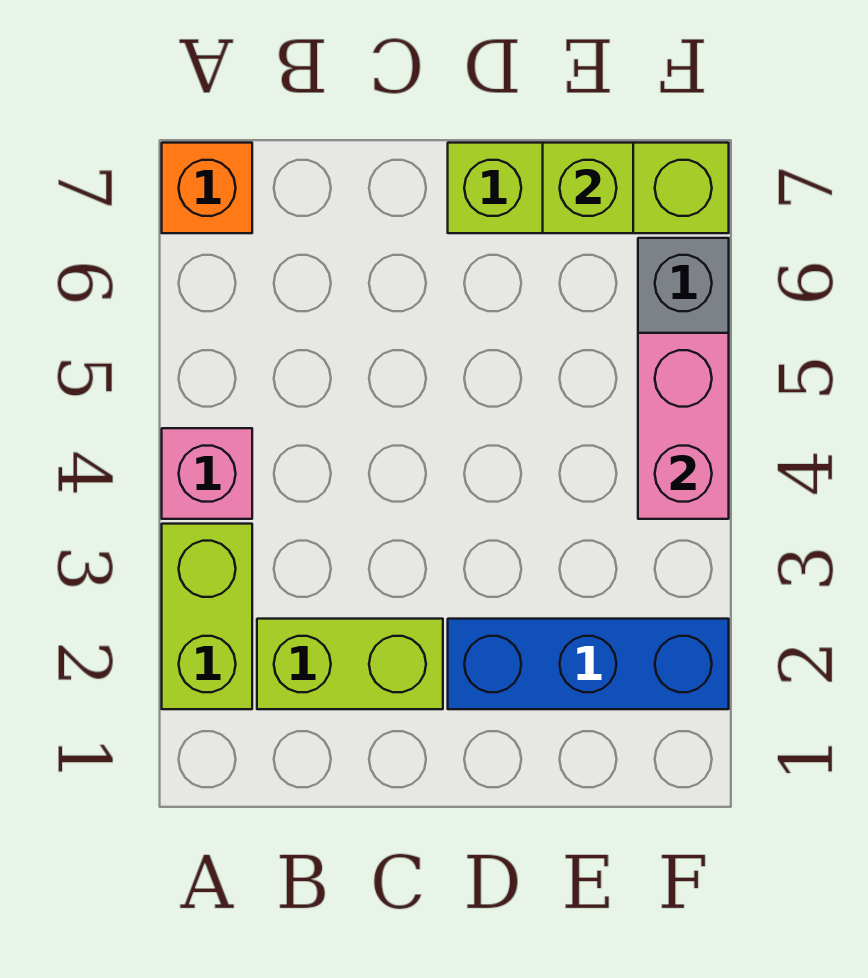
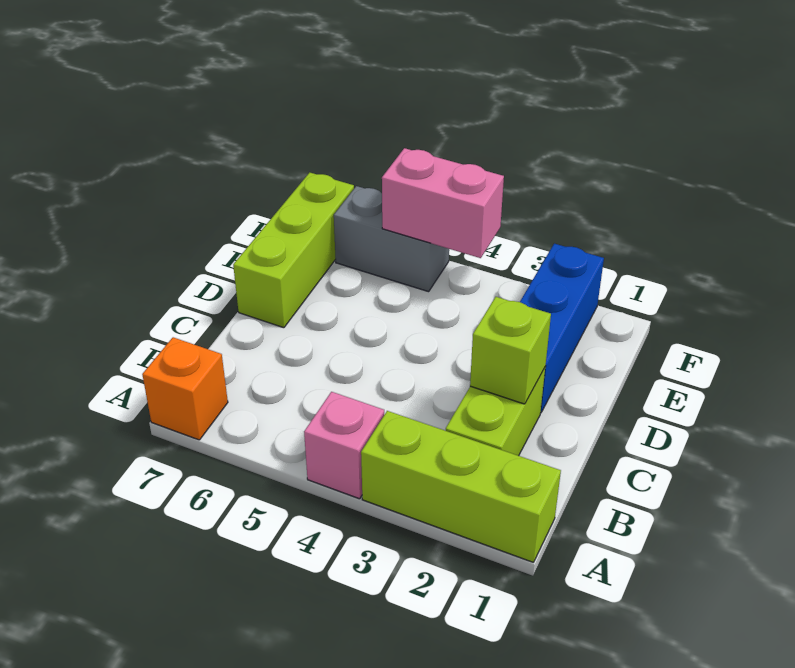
lime brick A2:A3 level 1 -> lime brick A1:A3 level 1
lime brick E7 level 2 -> lime brick C2 level 2

